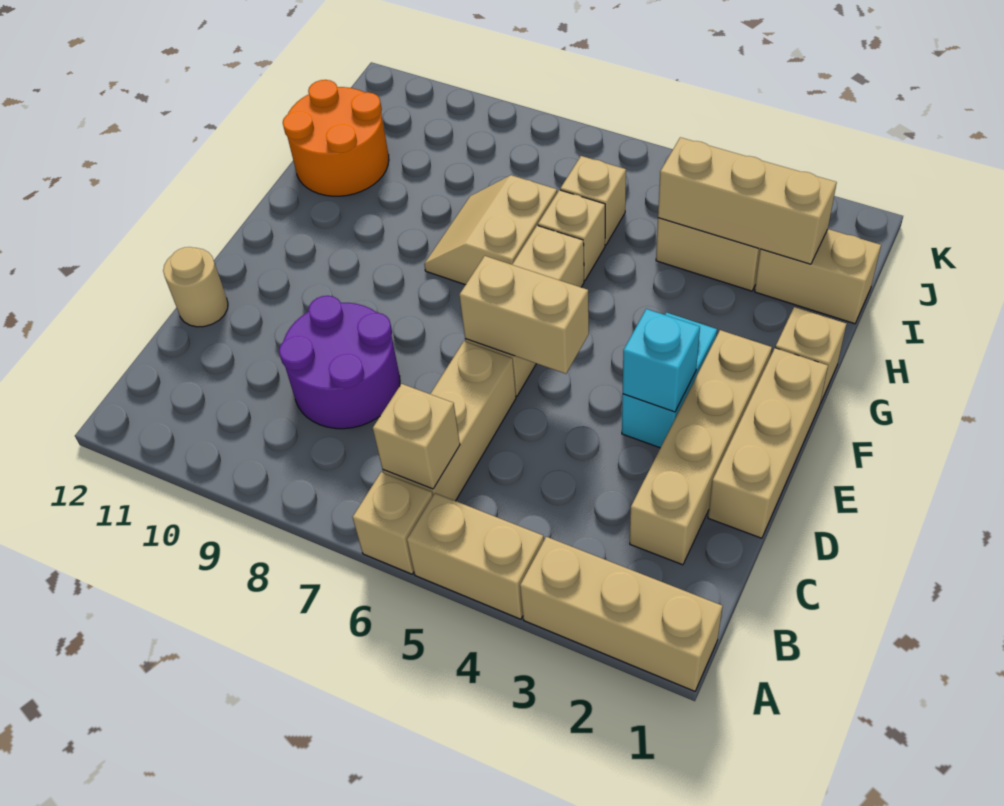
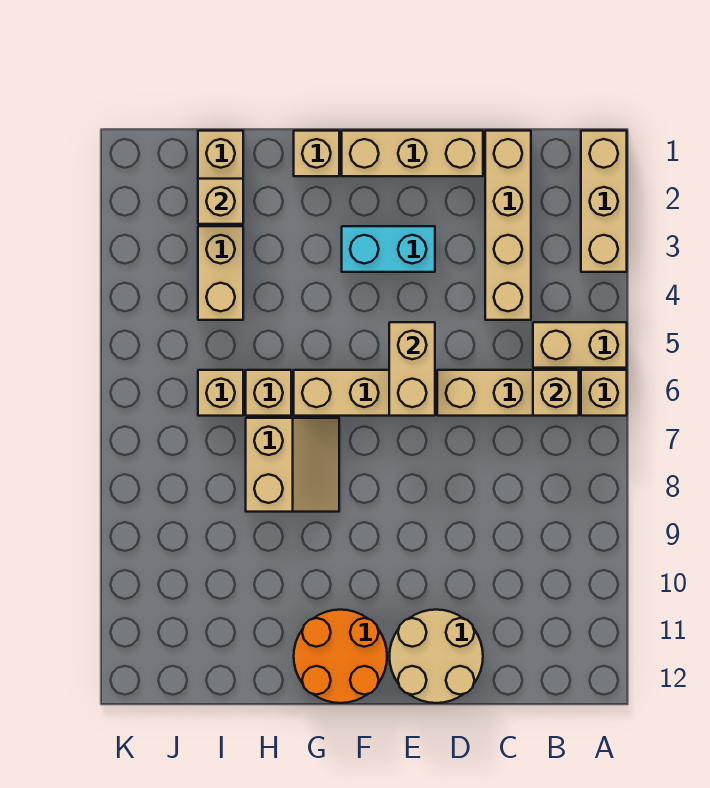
tan brick A4:A5 level 1 -> tan brick A5:B5 level 1
tan brick C2:F2 level 1 -> tan brick C1:C4 level 1
purple round brick C8:D9 level 1 -> none
tan round brick D12 level 1 -> tan round brick D11:E12 level 1
cyan brick E3 level 2 -> none
tan slope G7:H8 level 1 top 7 -> tan slope G7:H8 level 1 top H
orange round brick H11:I12 level 1 -> orange round brick F11:G12 level 1
tan brick I2:I4 level 2 -> tan brick I2 level 2

